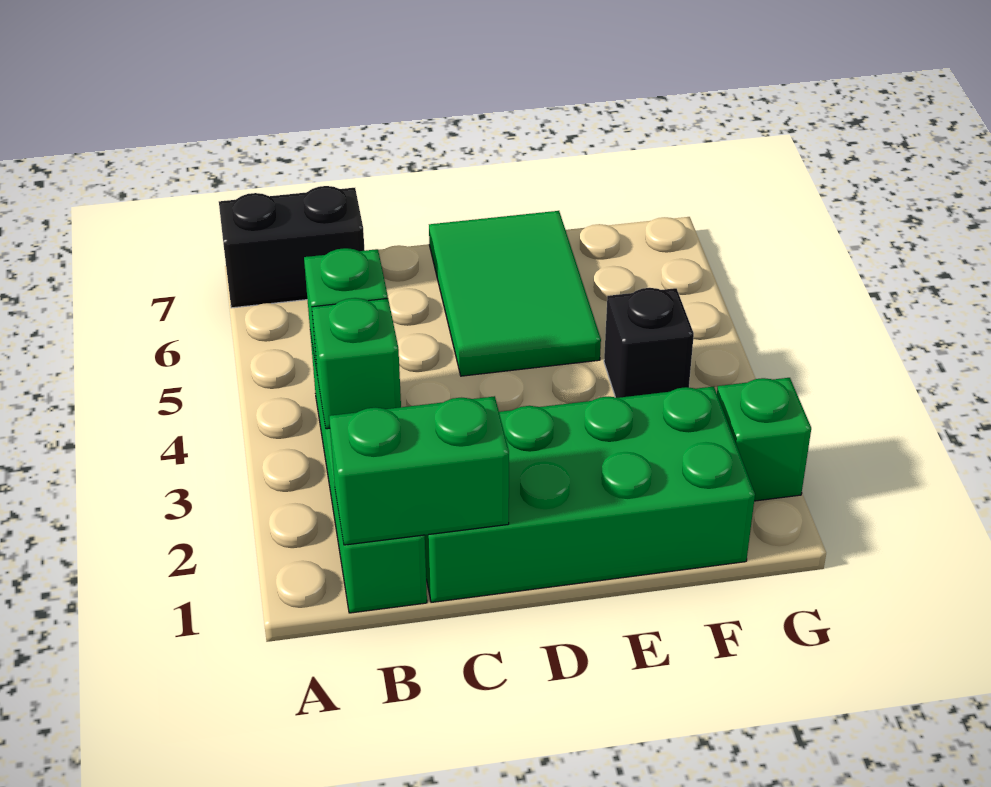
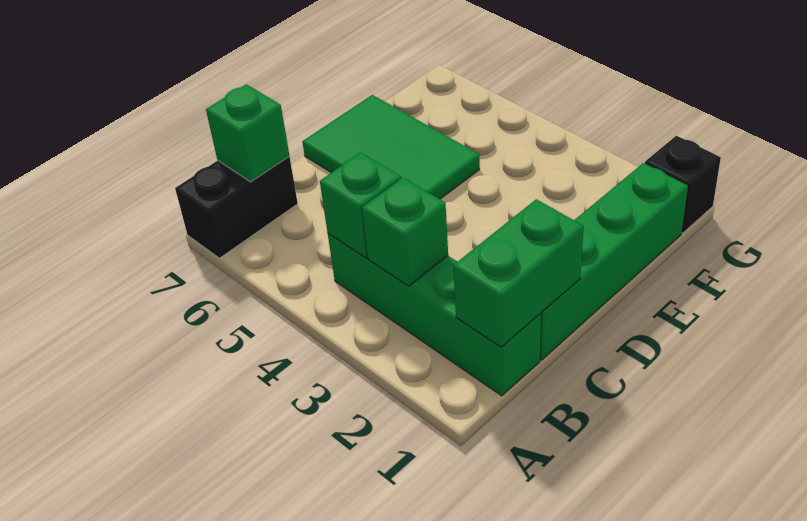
green brick C1:F2 level 1 -> green brick C1:F1 level 1
black brick F4 level 1 -> black brick G1 level 1
green brick G2 level 1 -> green brick B7 level 2

